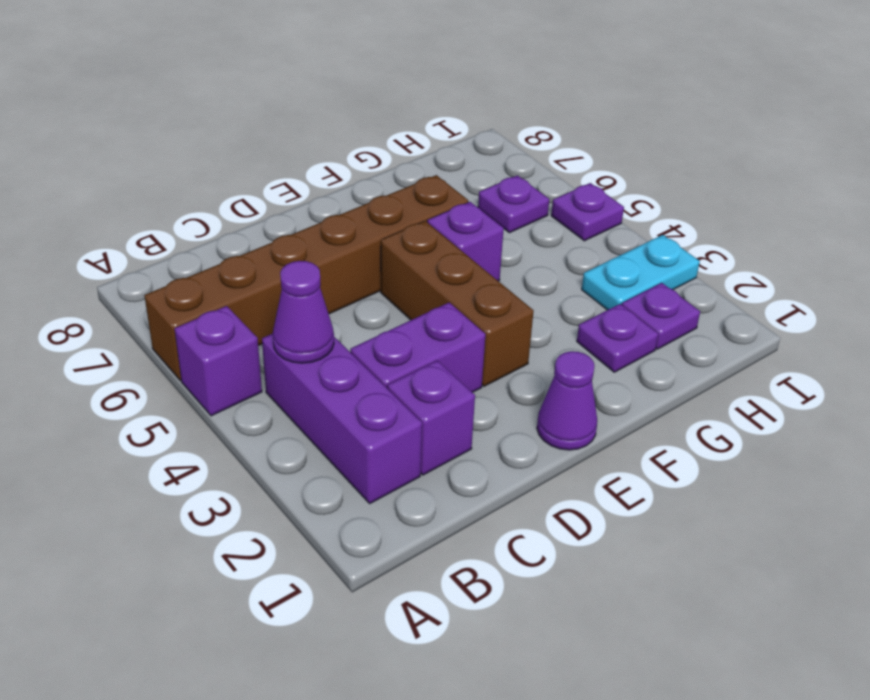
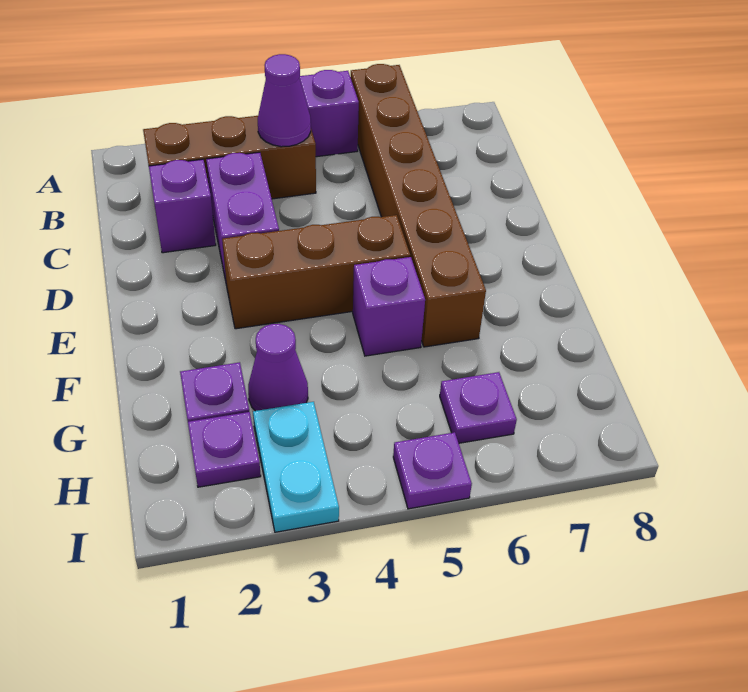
purple brick B2:B4 level 1 -> brown brick B2:B4 level 1
purple cone E1 level 1 -> purple cone G3 level 1

